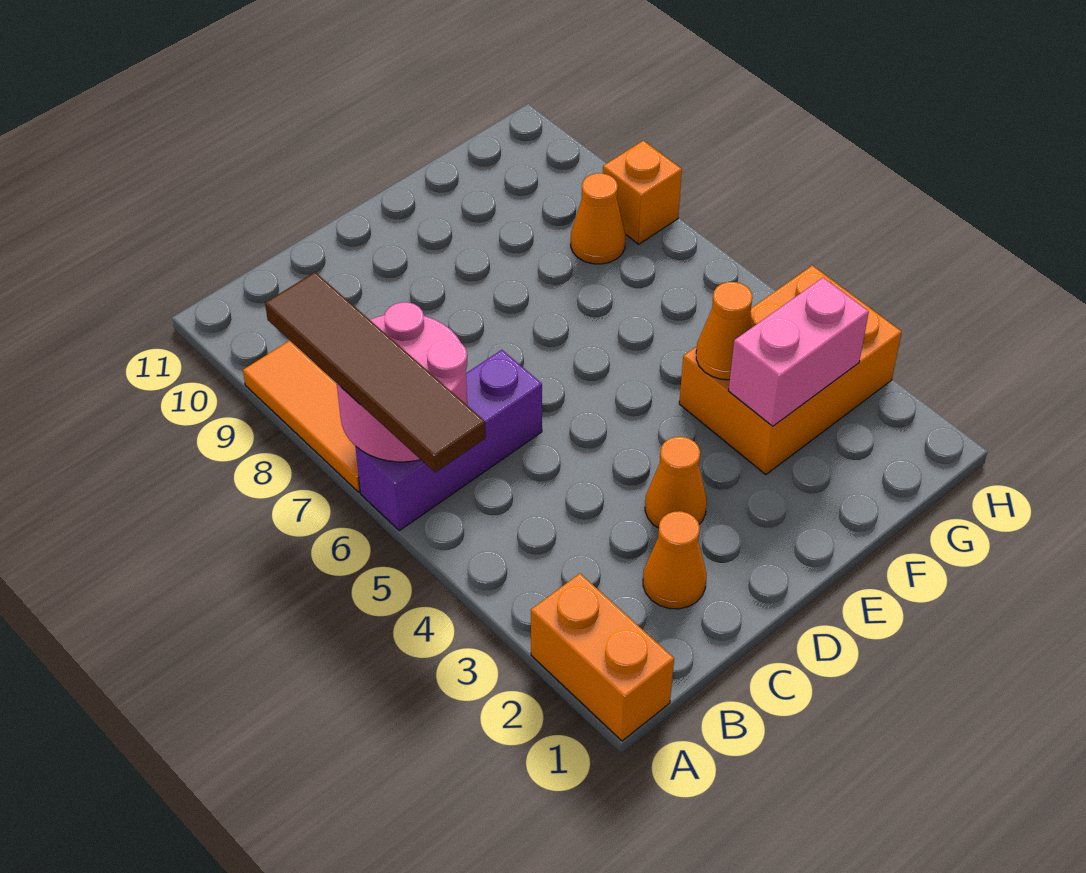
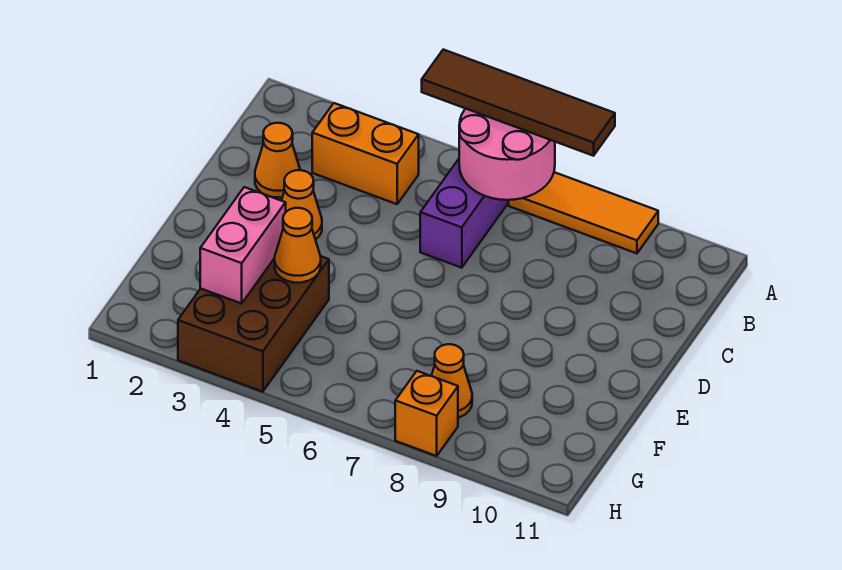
orange brick A1:A2 level 1 -> orange brick B3:B4 level 1
orange brick F3:H4 level 1 -> brown brick F3:H4 level 1

